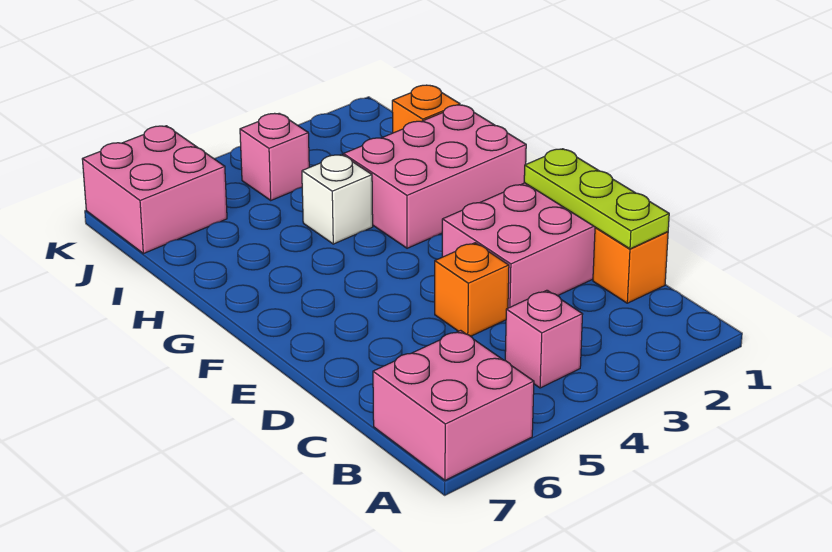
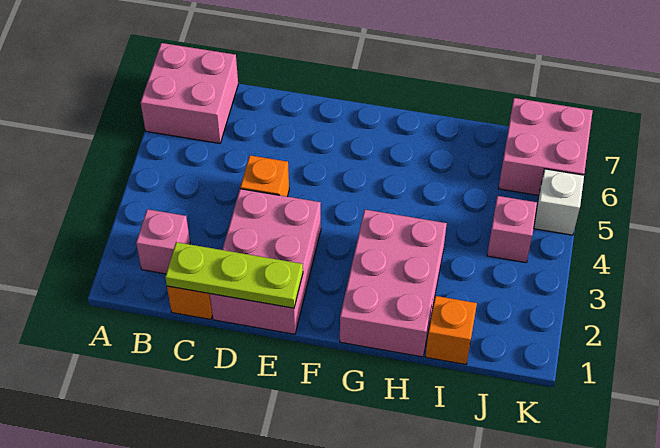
pink brick B4 level 1 -> pink brick B2 level 1
white brick H4 level 1 -> white brick K5 level 1

